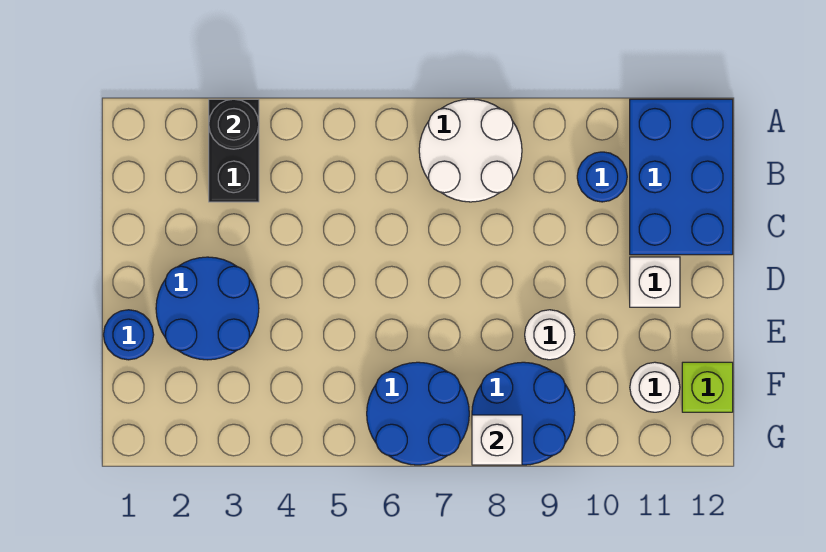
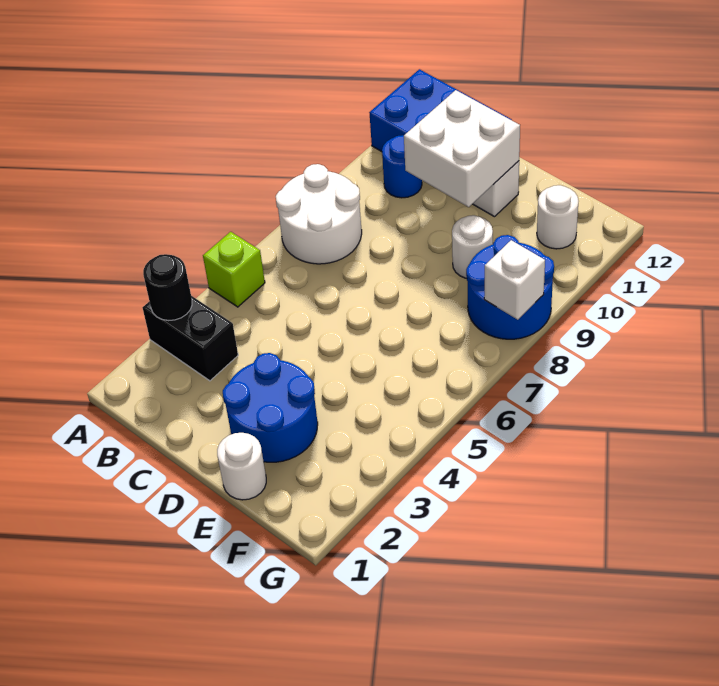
none -> white brick C10:D11 level 2
blue round brick E1 level 1 -> white round brick E1 level 1
blue round brick F6:G7 level 1 -> none
lime brick F12 level 1 -> lime brick A5 level 1

